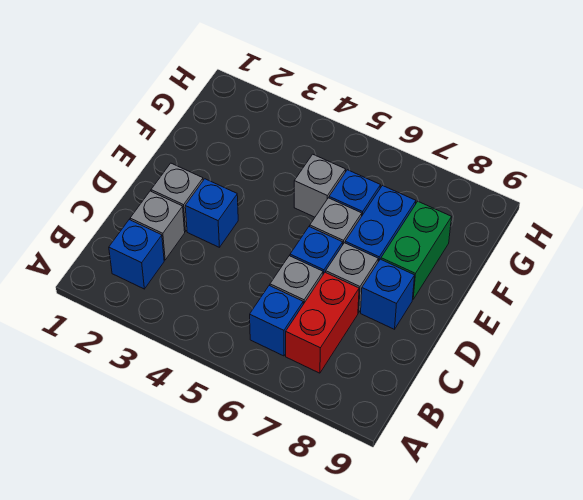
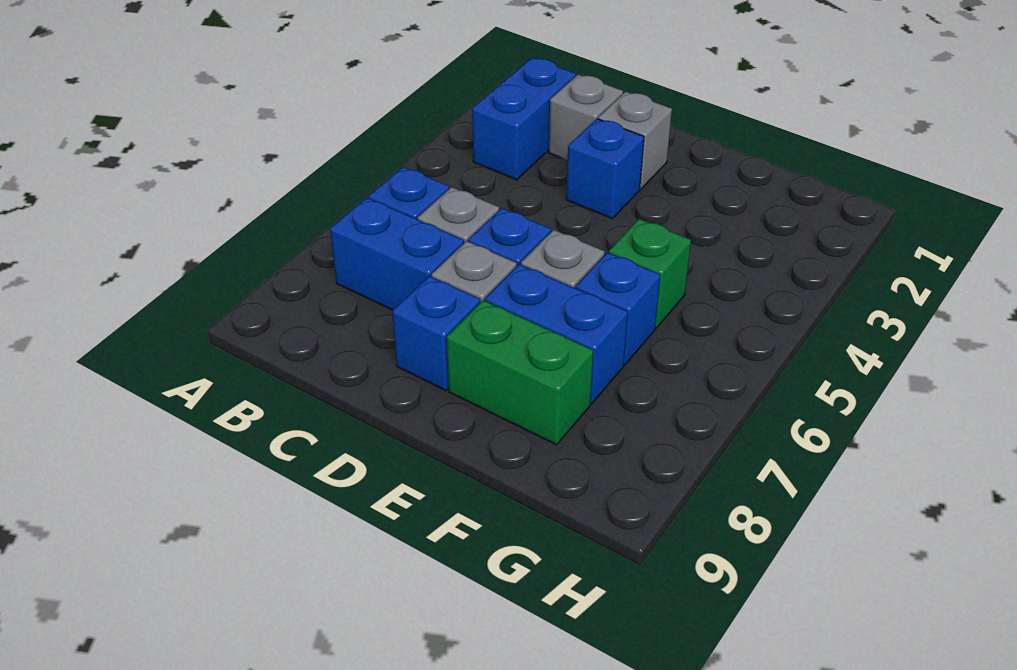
blue brick B2 level 1 -> blue brick B2:B3 level 1
red brick B7:C7 level 1 -> blue brick B7:C7 level 1
grey brick F5 level 1 -> green brick F5 level 1

